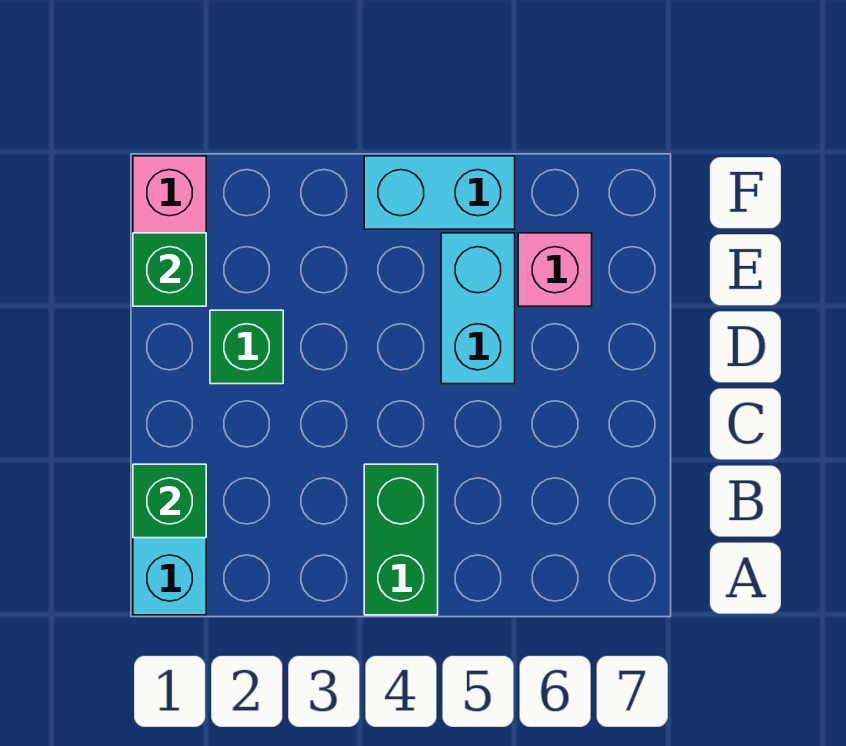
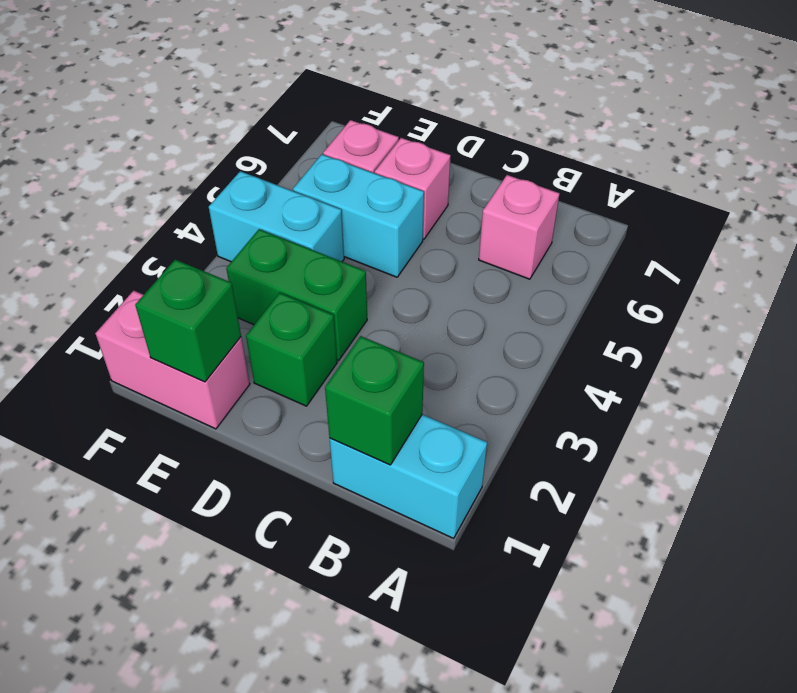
green brick A4:B4 level 1 -> green brick D3:E3 level 1
none -> pink brick B6 level 1
none -> pink brick D6 level 1
cyan brick F4:F5 level 1 -> cyan brick E4:F4 level 1

